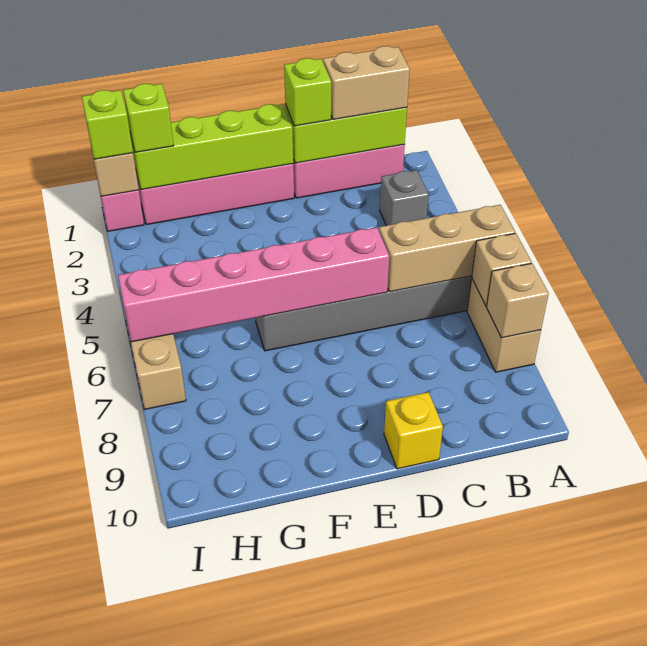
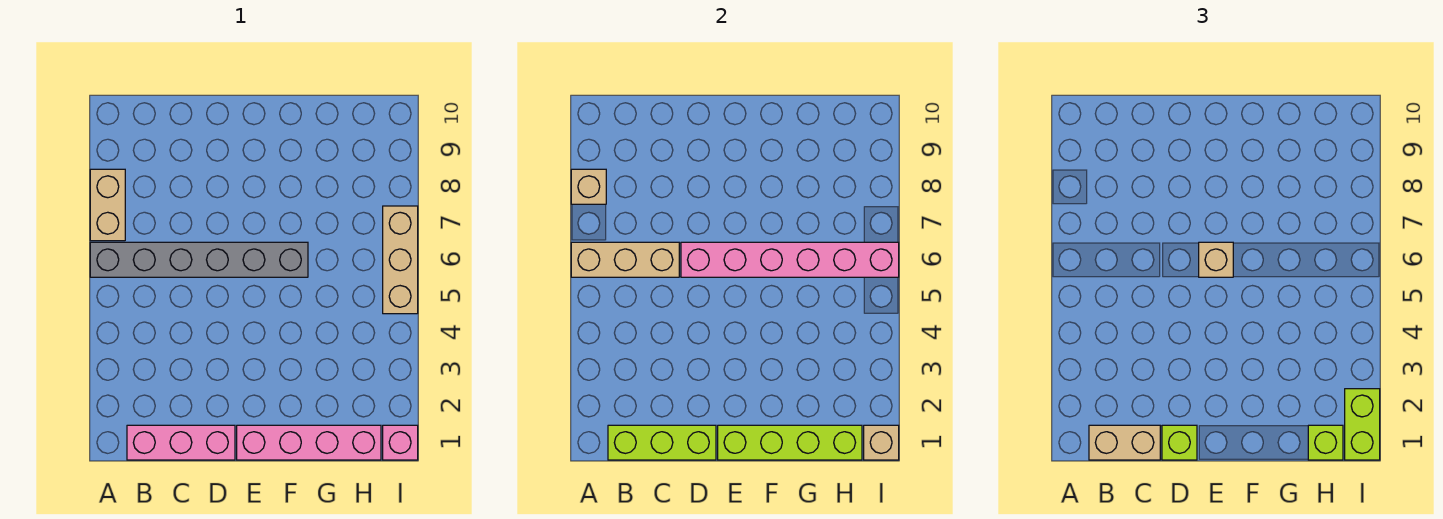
tan brick A7 level 2 -> tan brick E6 level 3
grey brick B3 level 1 -> none
yellow brick D10 level 1 -> none
lime brick I1 level 3 -> lime brick I1:I2 level 3

